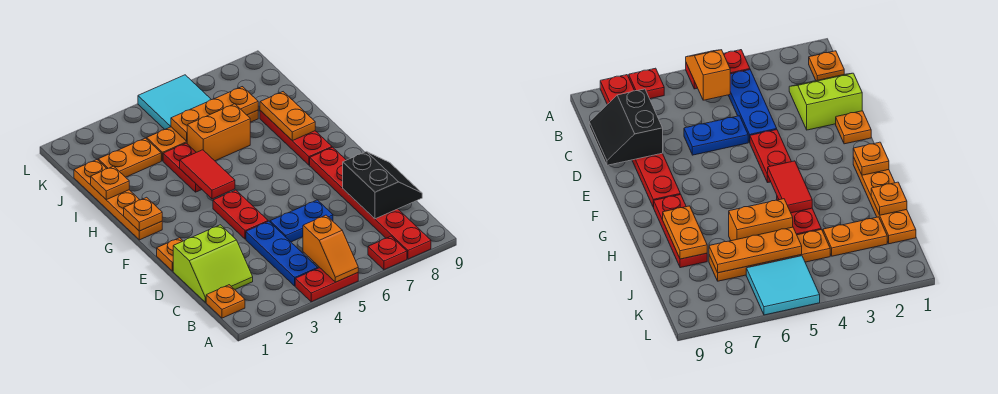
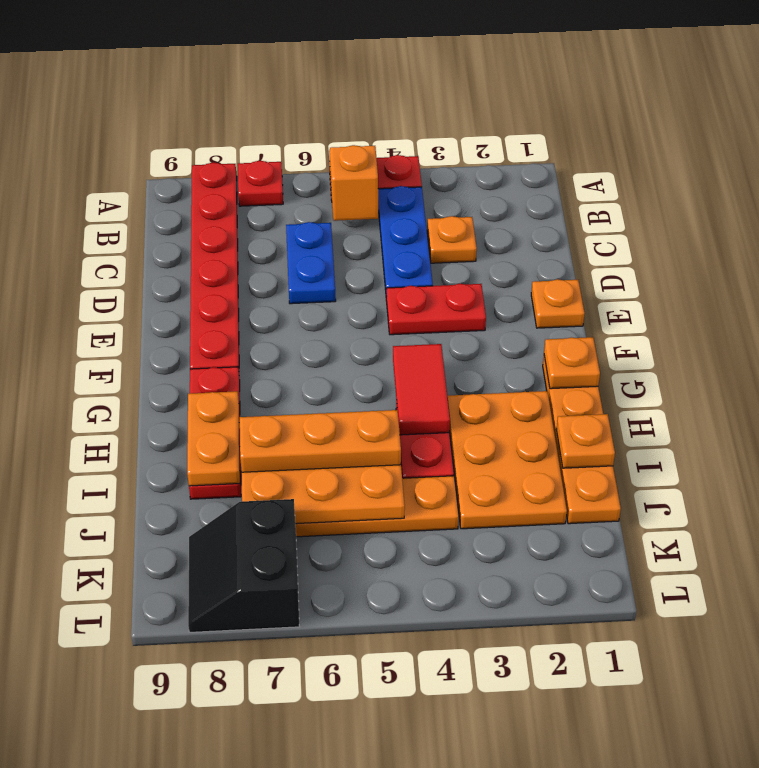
orange plate B1 level 1 -> orange plate C3 level 1
lime slope C1:D2 level 1 top D -> none
black slope C8:D9 level 2 top 8 -> black slope K7:L8 level 1 top 7
blue plate D5:D6 level 1 -> blue plate C6:D6 level 1
red plate E4:F4 level 1 -> red plate E3:E4 level 1
orange brick I5:I6 level 1 -> orange brick I5:I7 level 1
orange plate J2:J3 level 1 -> orange plate H2:J3 level 1
cyan tile K5:L6 level 1 -> none

